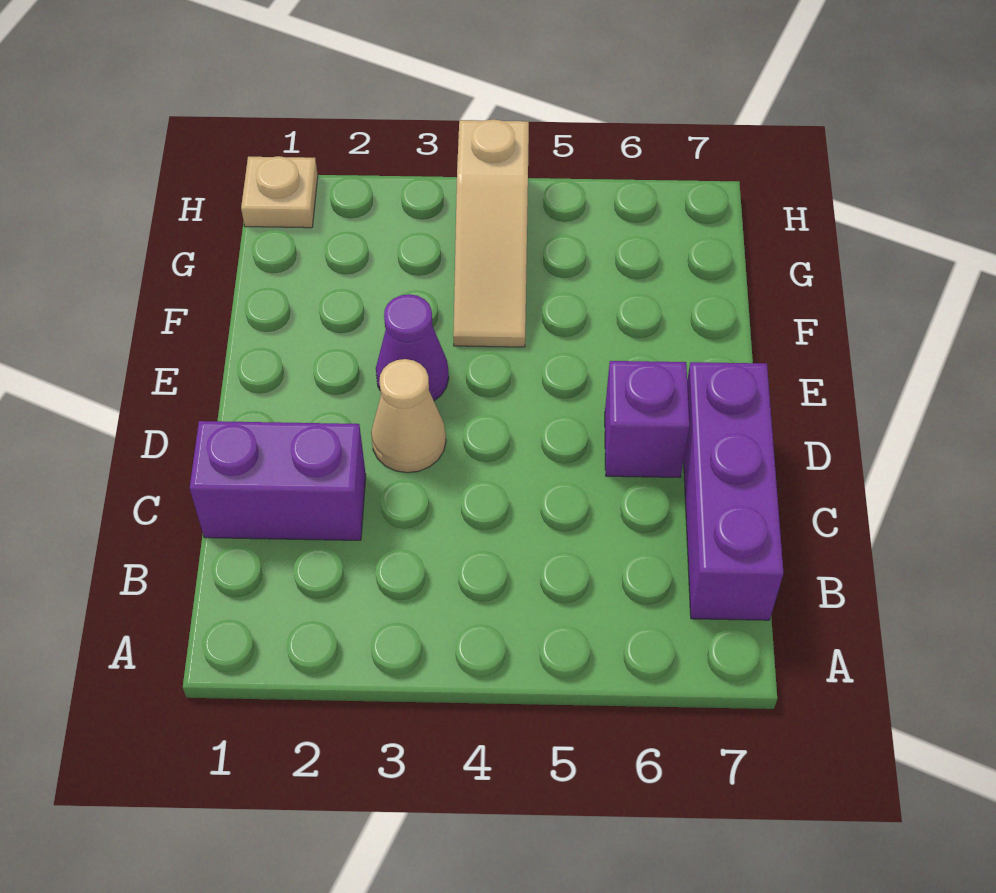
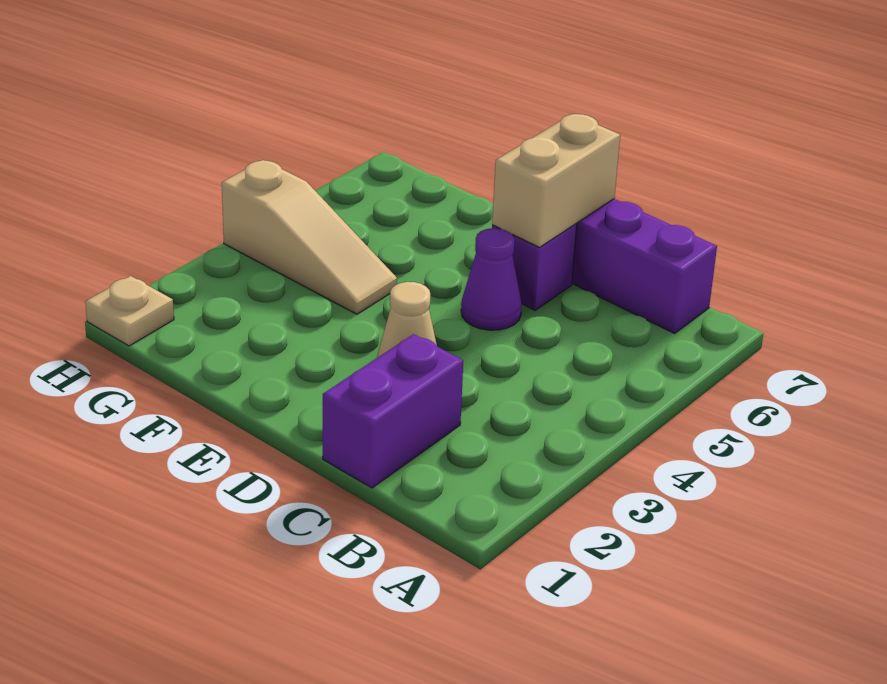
none -> tan brick D6:D7 level 2
purple cone E3 level 1 -> purple cone D5 level 1

